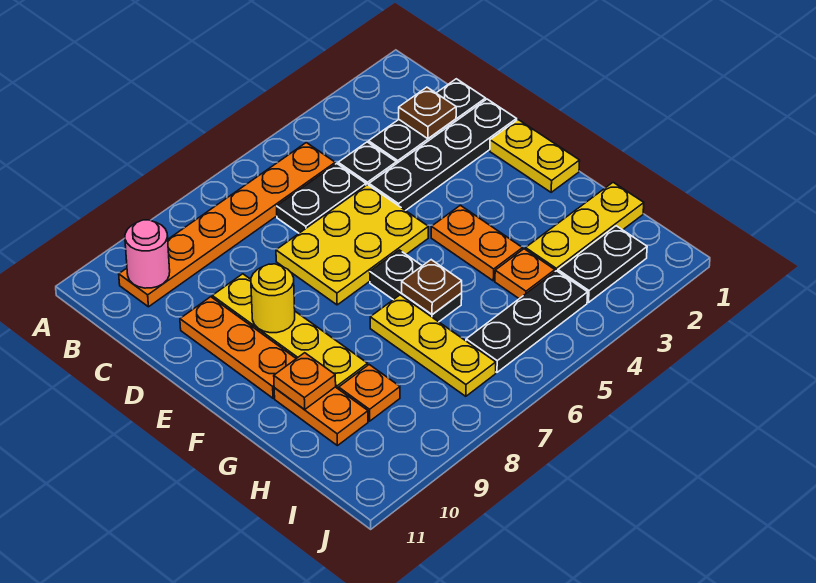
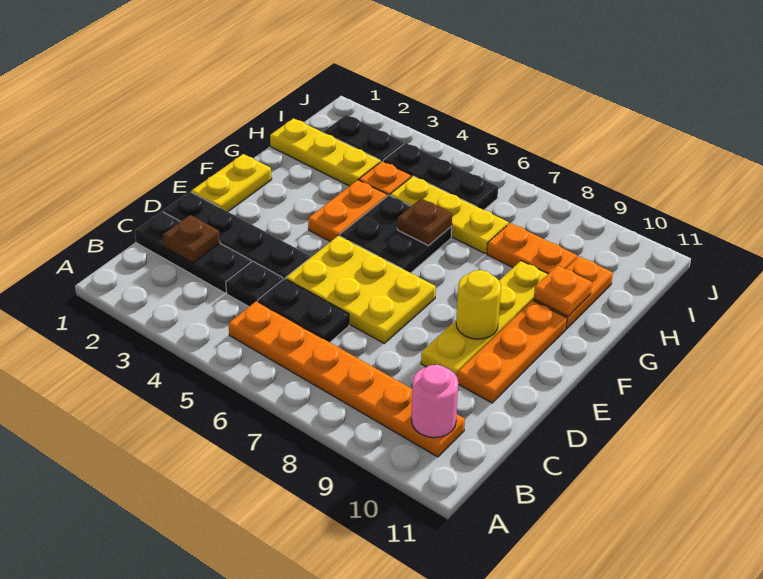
black plate F6:G6 level 1 -> black plate F5:G6 level 1
yellow plate G7:I7 level 1 -> yellow plate H5:H7 level 1
orange plate H9 level 1 -> orange plate H8:H9 level 1

